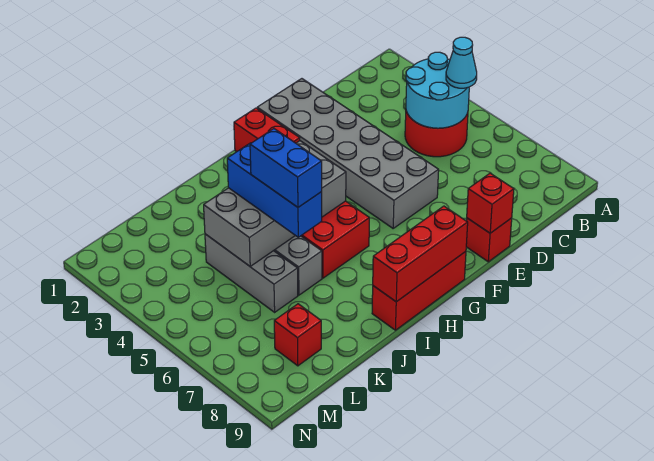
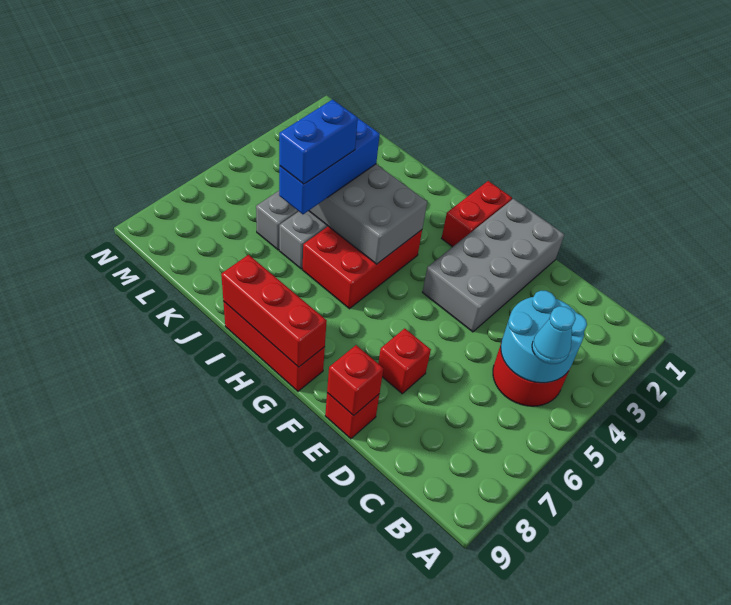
grey brick E1:F6 level 1 -> grey brick E1:F4 level 1
red brick L8 level 1 -> red brick E7 level 1

